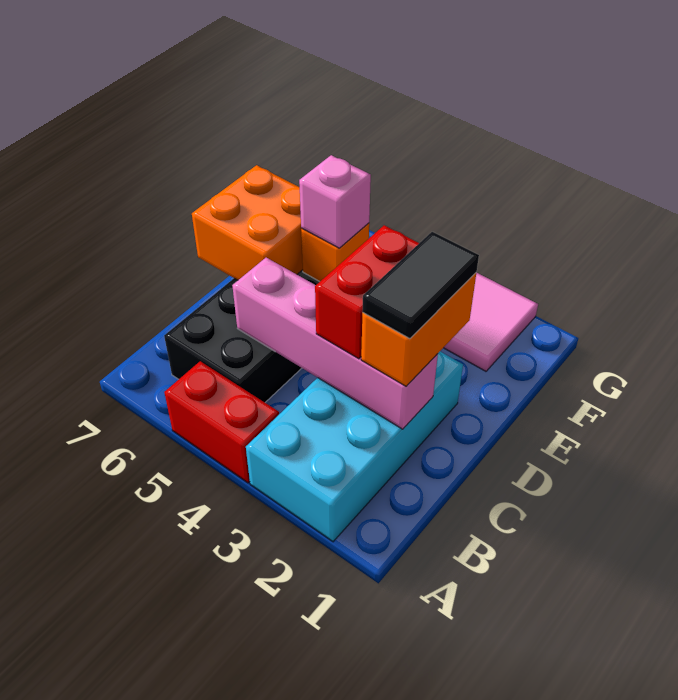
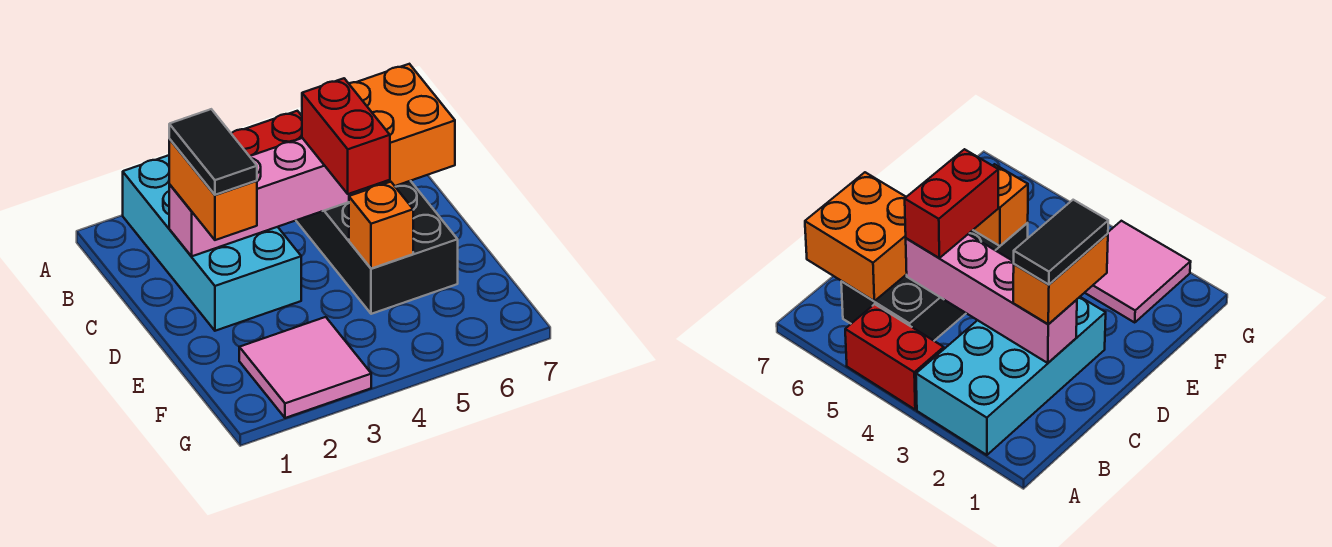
red brick C3:D3 level 3 -> red brick C5:D5 level 3
orange brick D6:E7 level 2 -> orange brick B6:C7 level 2
pink brick E5 level 3 -> none

